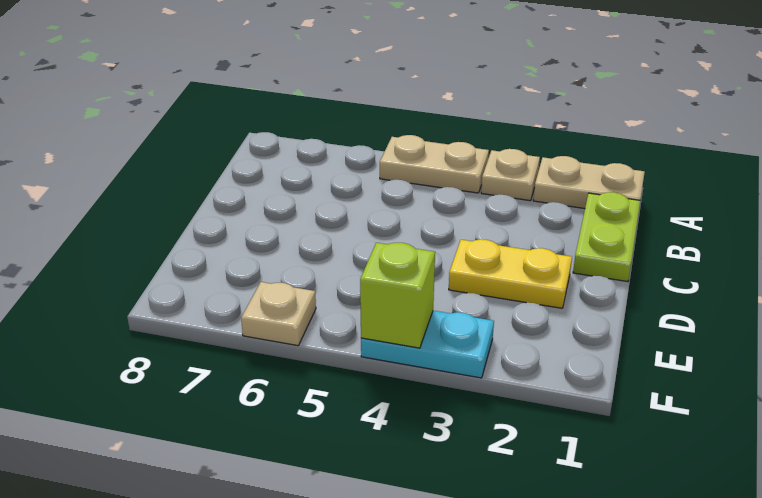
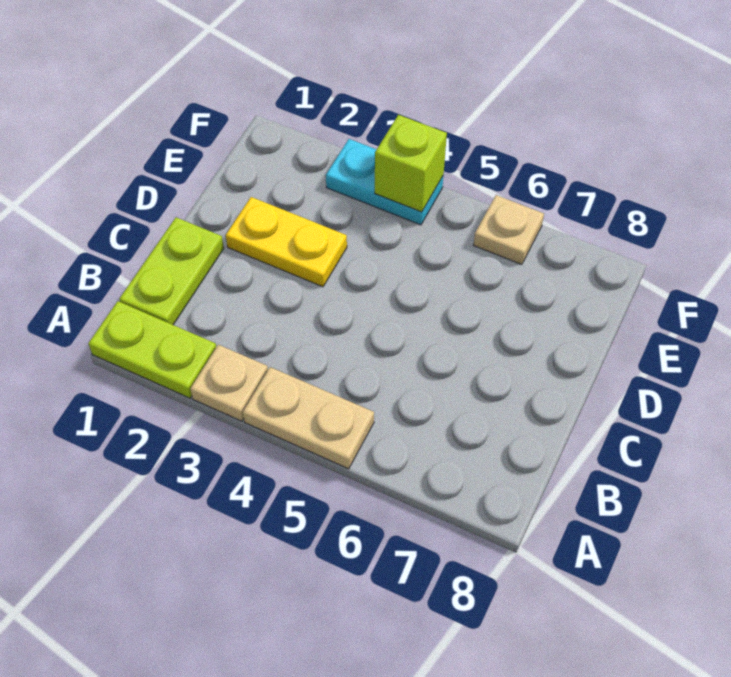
tan plate A1:A2 level 1 -> lime plate A1:A2 level 1

